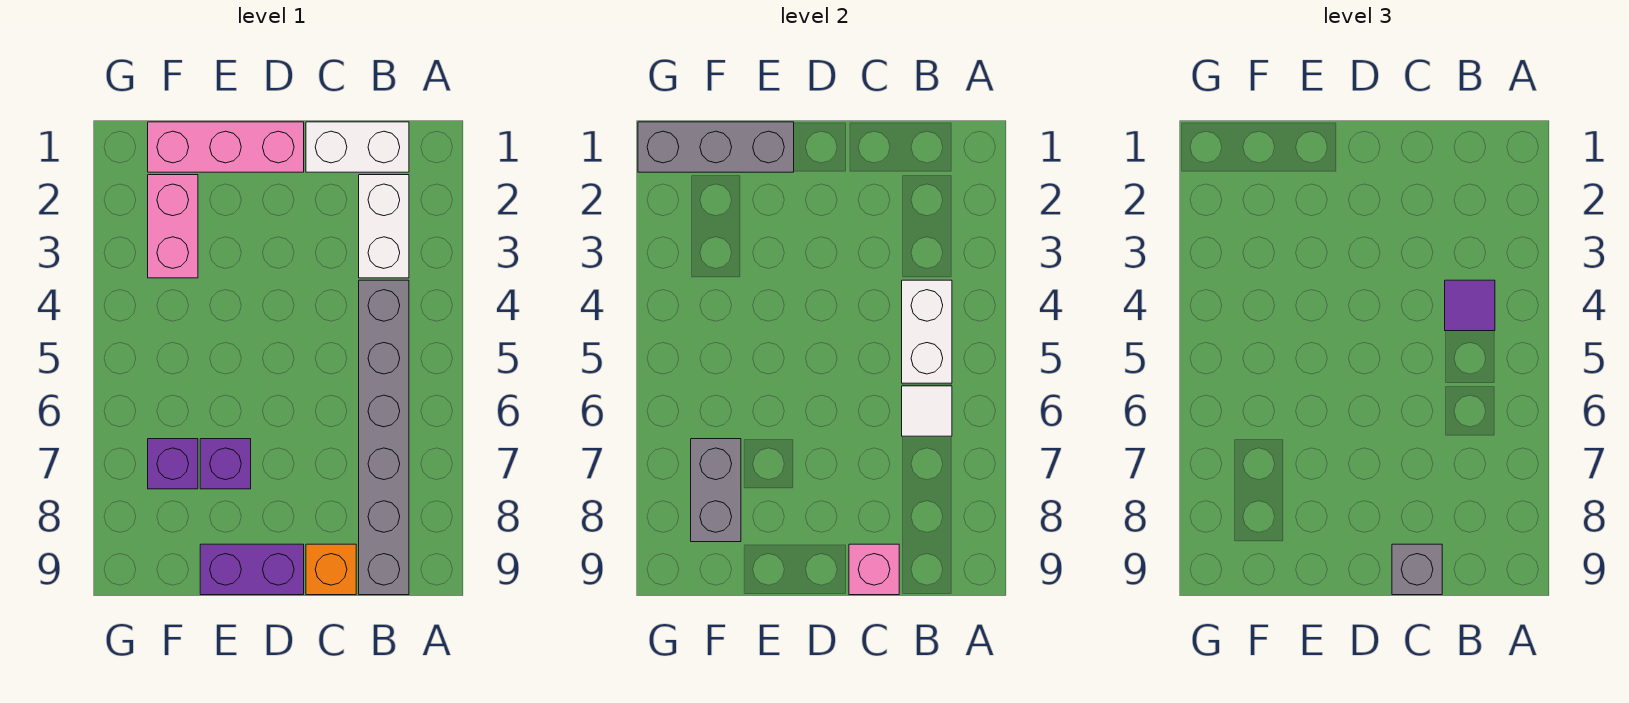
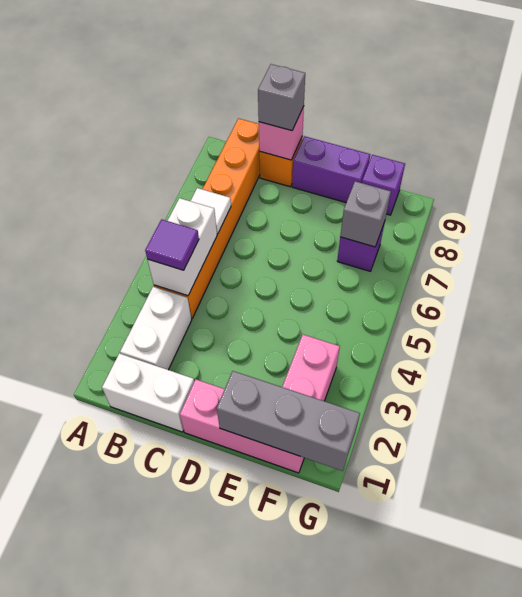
grey brick B4:B9 level 1 -> orange brick B4:B9 level 1
purple brick E7 level 1 -> purple brick F9 level 1
grey brick F7:F8 level 2 -> grey brick F7 level 2

